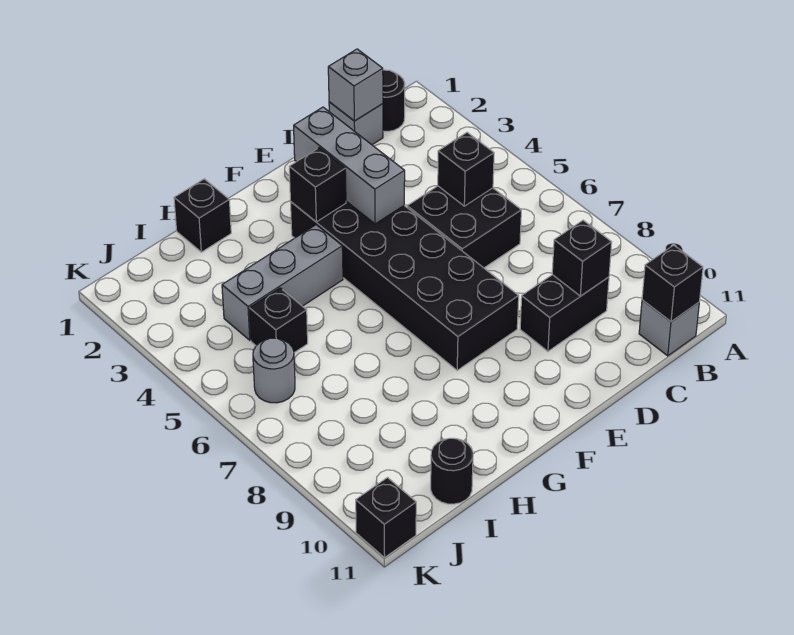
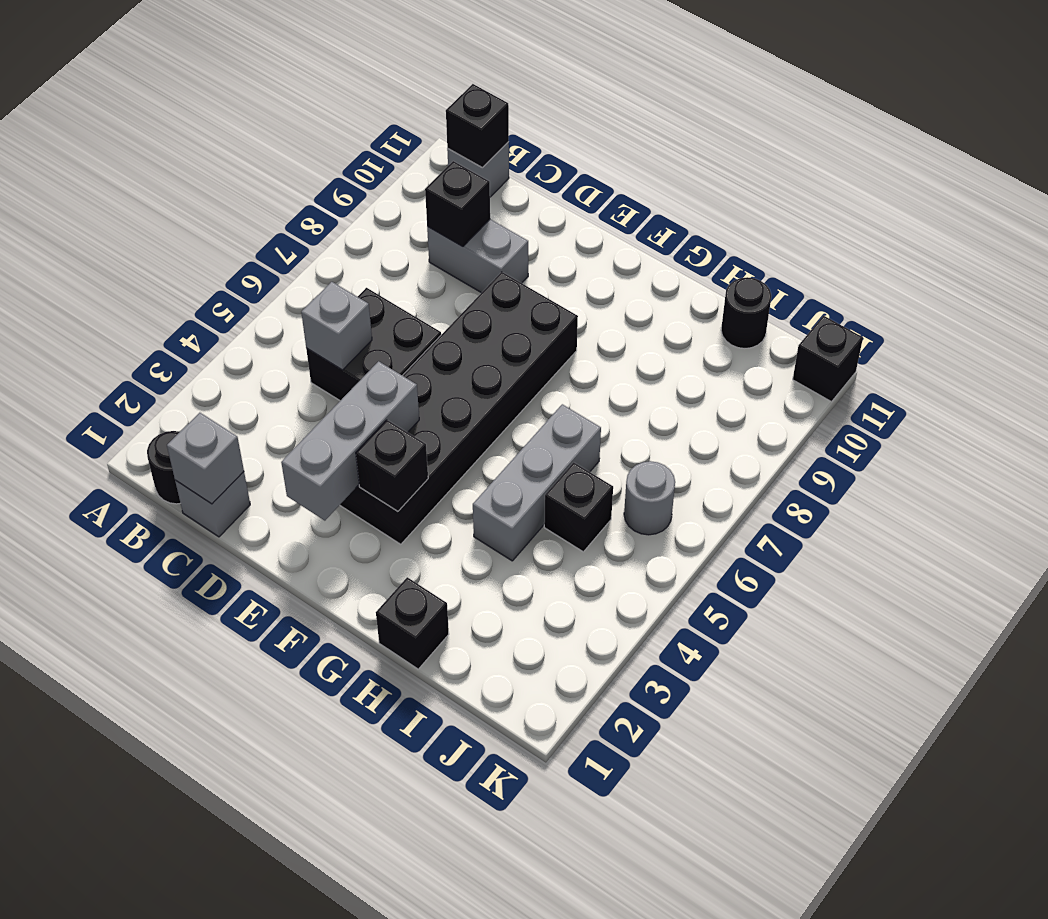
black brick C5 level 2 -> grey brick C5 level 2
black brick C9:D9 level 1 -> grey brick C9:D9 level 1
grey brick G4:I4 level 1 -> grey brick H4:H6 level 1

